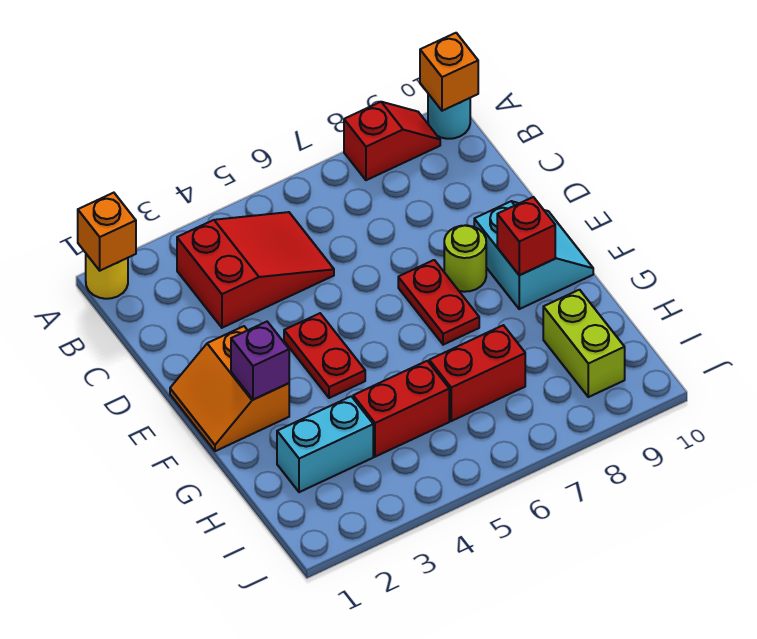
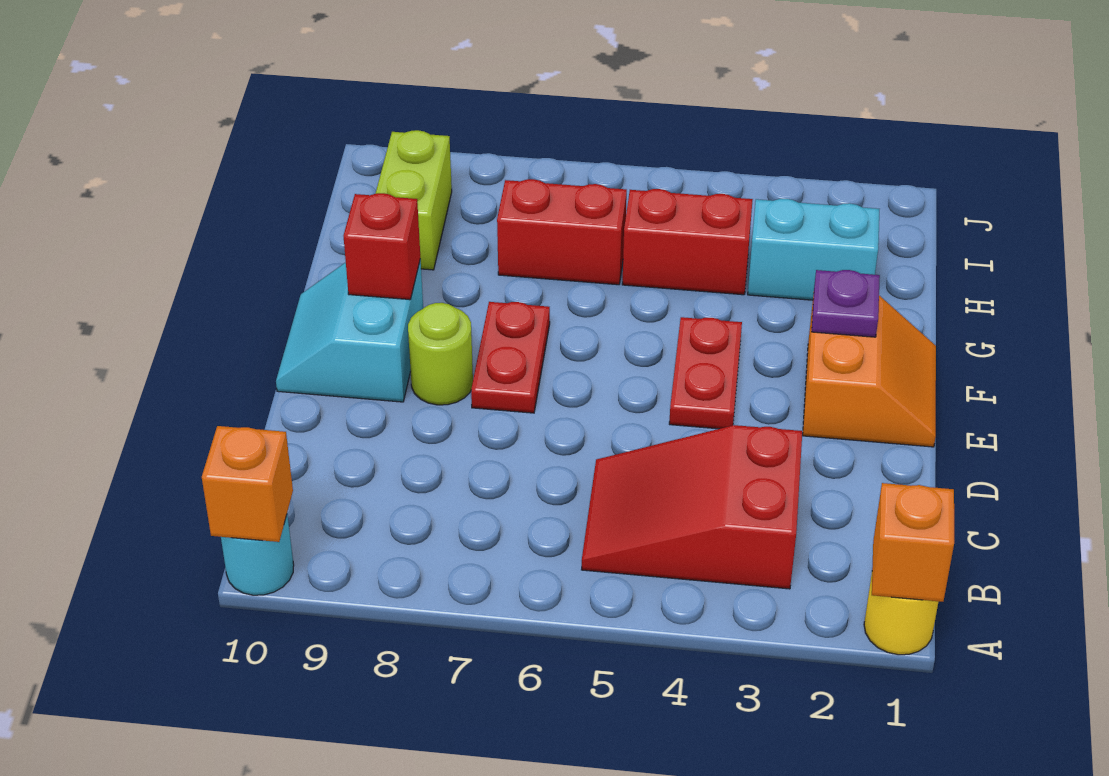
red slope A8:A9 level 1 top 8 -> none
purple brick F2 level 2 -> purple plate F2 level 2

